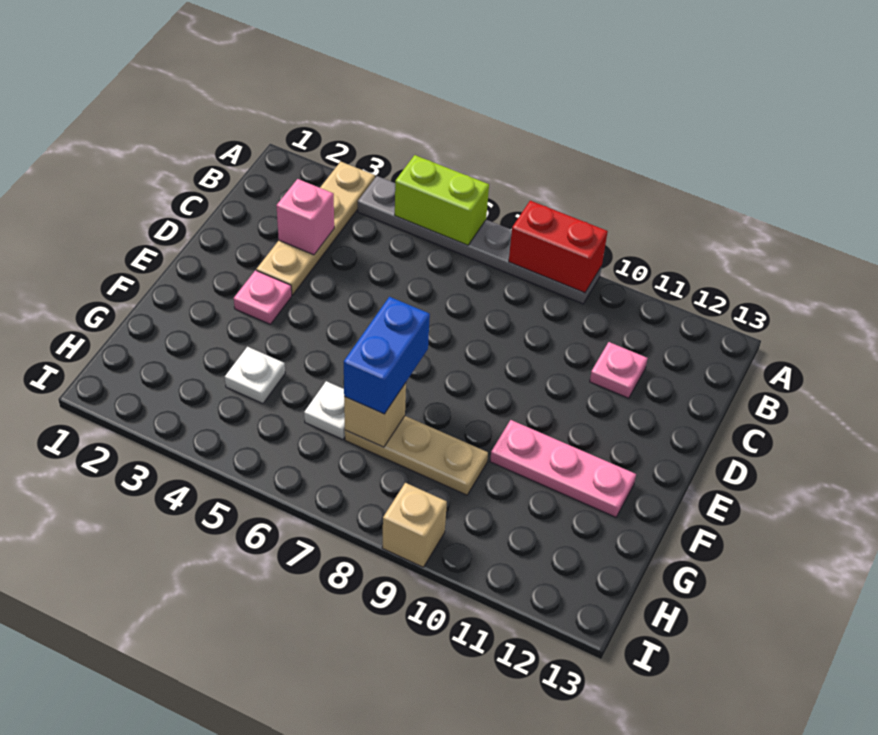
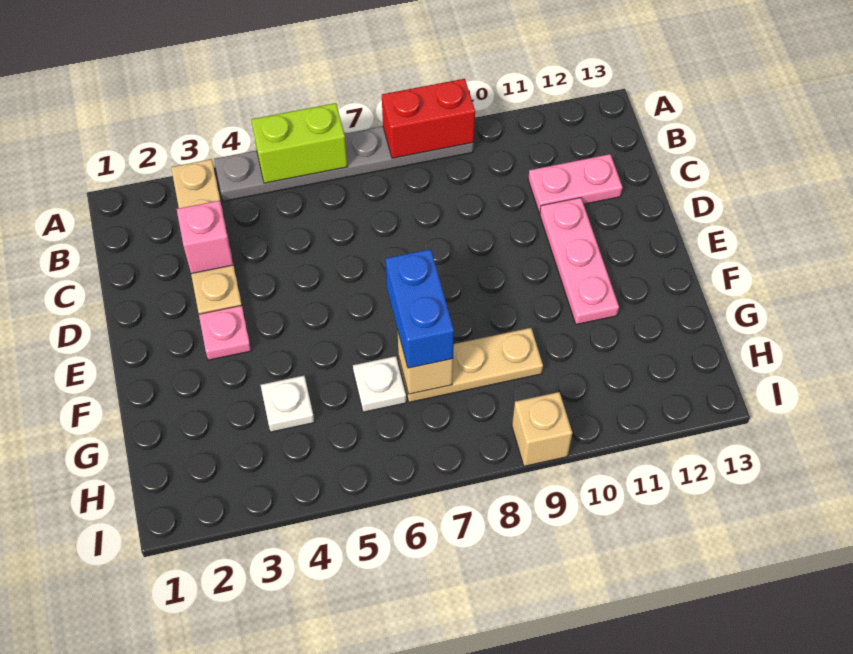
pink plate C11 level 1 -> pink plate C11:C12 level 1
pink plate F10:F12 level 1 -> pink plate D11:F11 level 1

